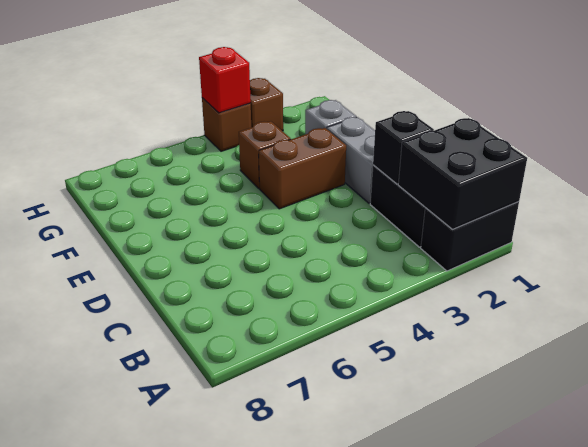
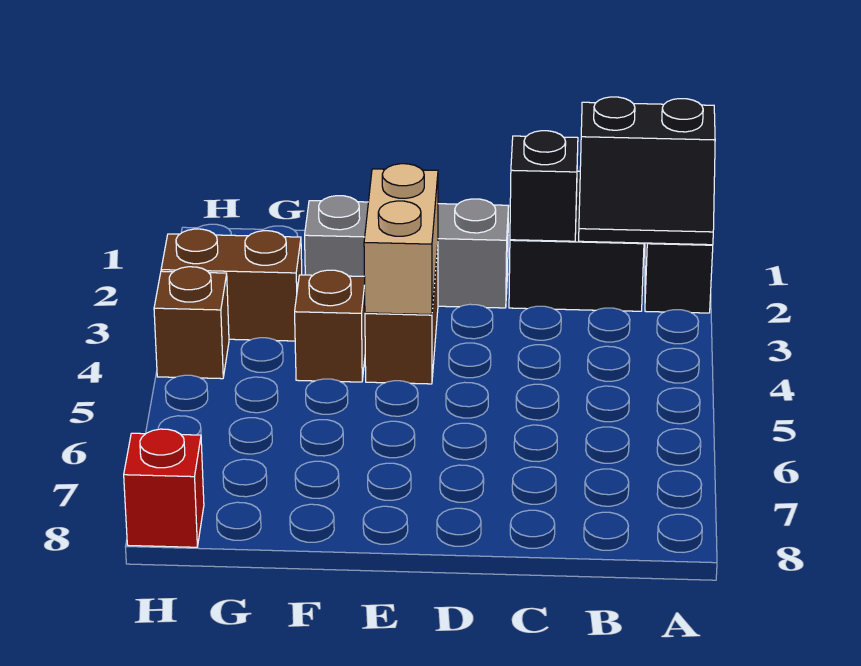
black brick A1:B2 level 2 -> black slope A1:B2 level 2 top 1
none -> tan brick E3:E4 level 2
brown brick H3 level 1 -> brown brick G3:H3 level 1
red brick H4 level 2 -> red brick H8 level 1

